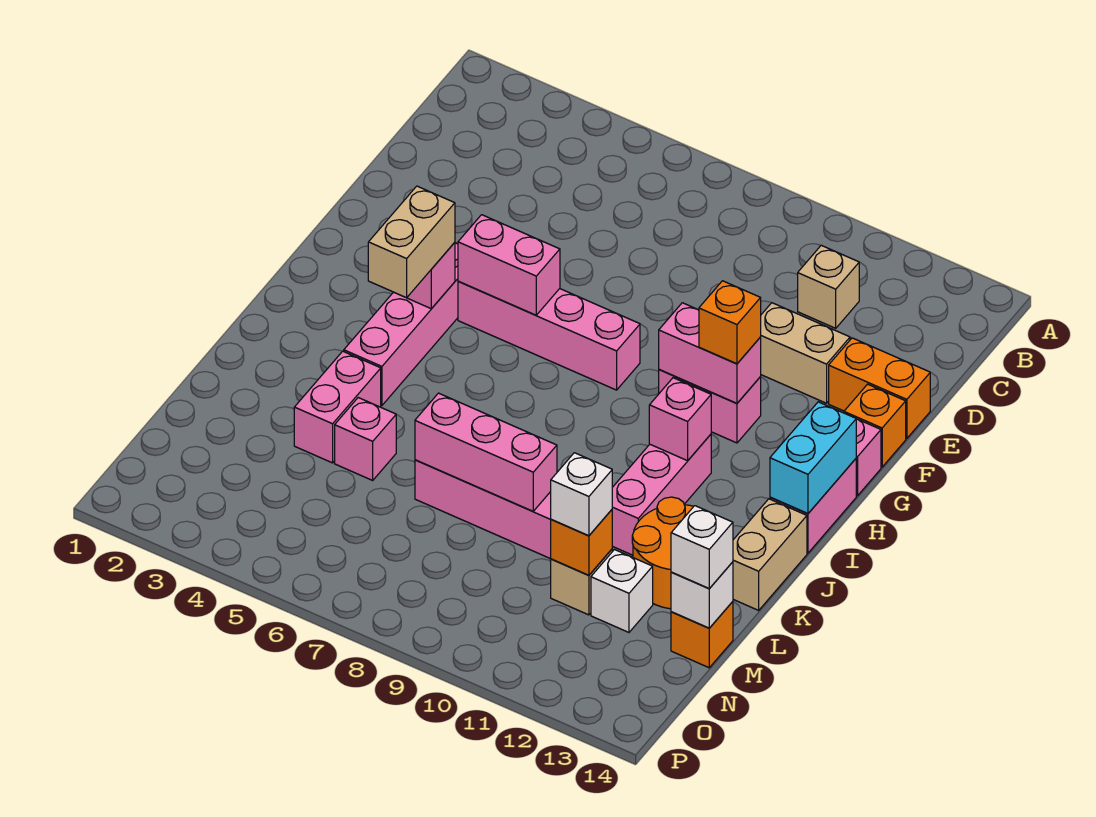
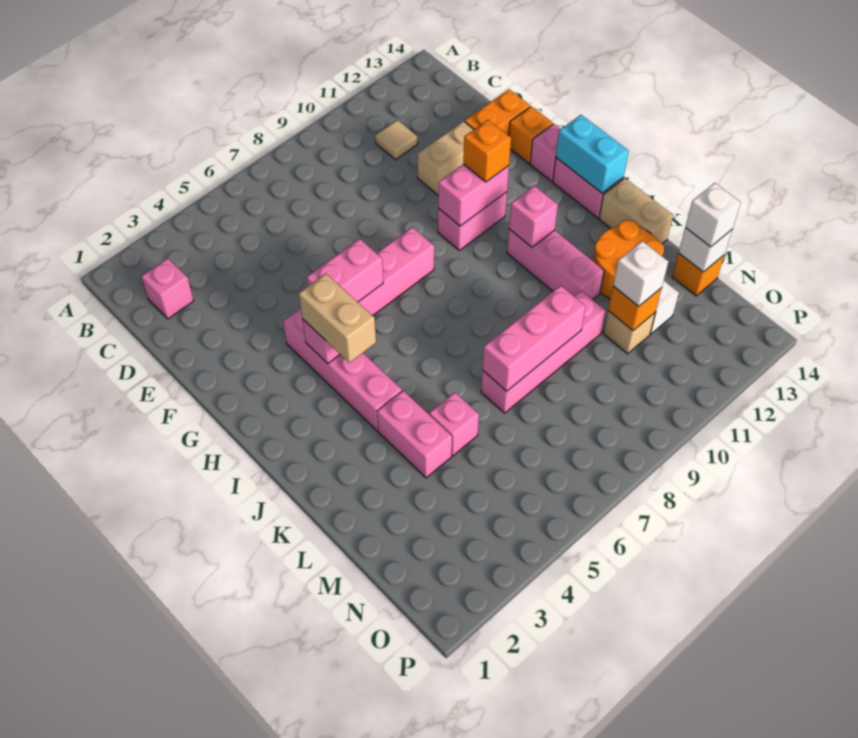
none -> pink brick C2 level 1
tan brick C11 level 1 -> tan tile C11 level 1

